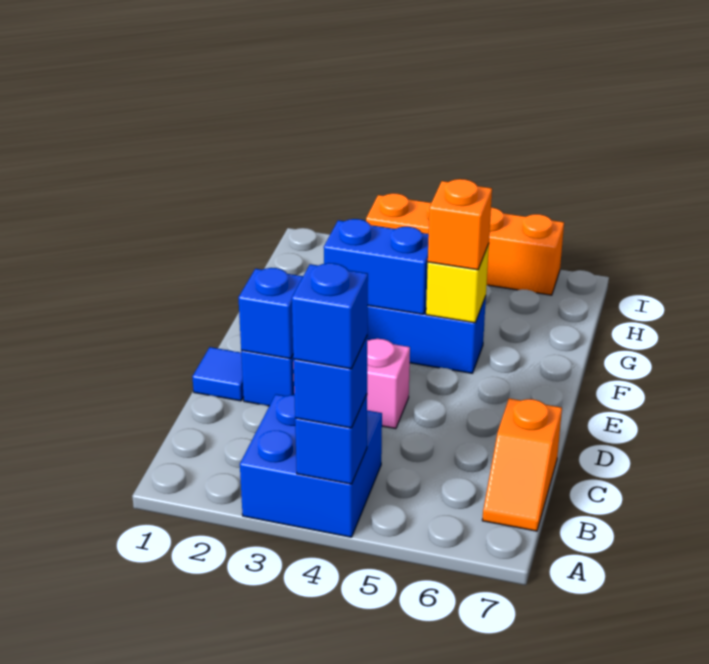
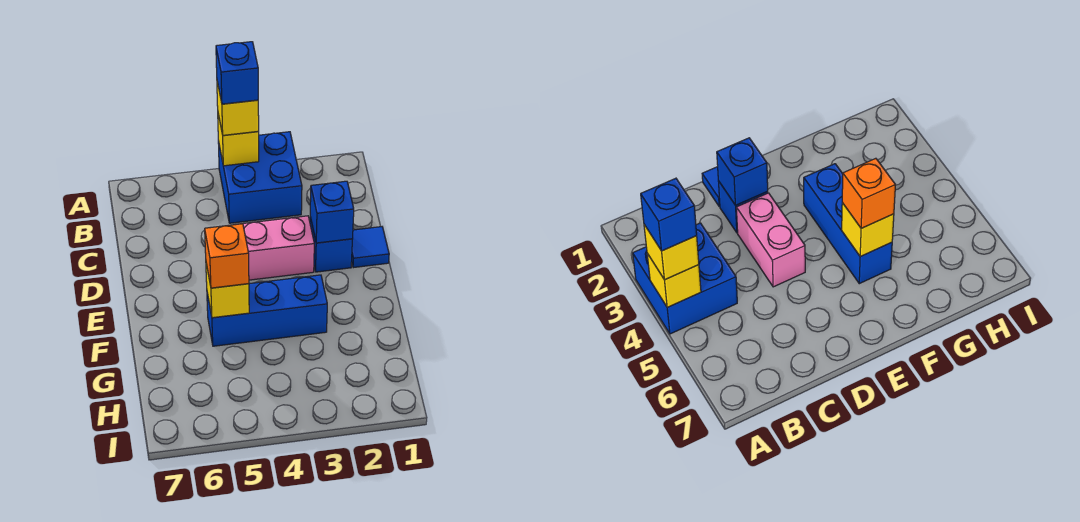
blue brick A4 level 2 -> yellow brick A4 level 2
blue brick A4 level 3 -> yellow brick A4 level 3
orange slope B7:C7 level 1 top C -> none
blue brick F3:F4 level 2 -> none
orange brick I3:I6 level 1 -> none

